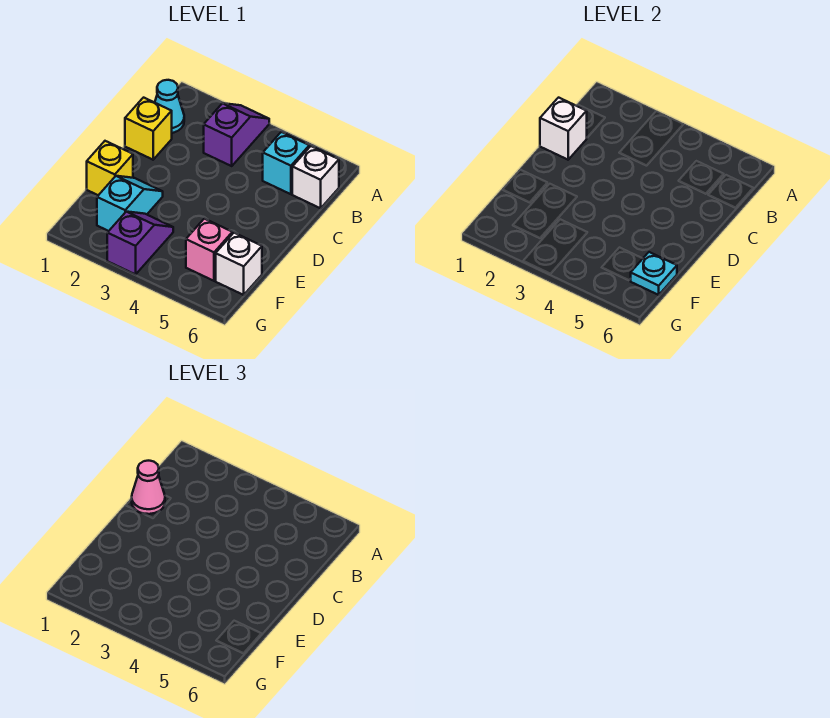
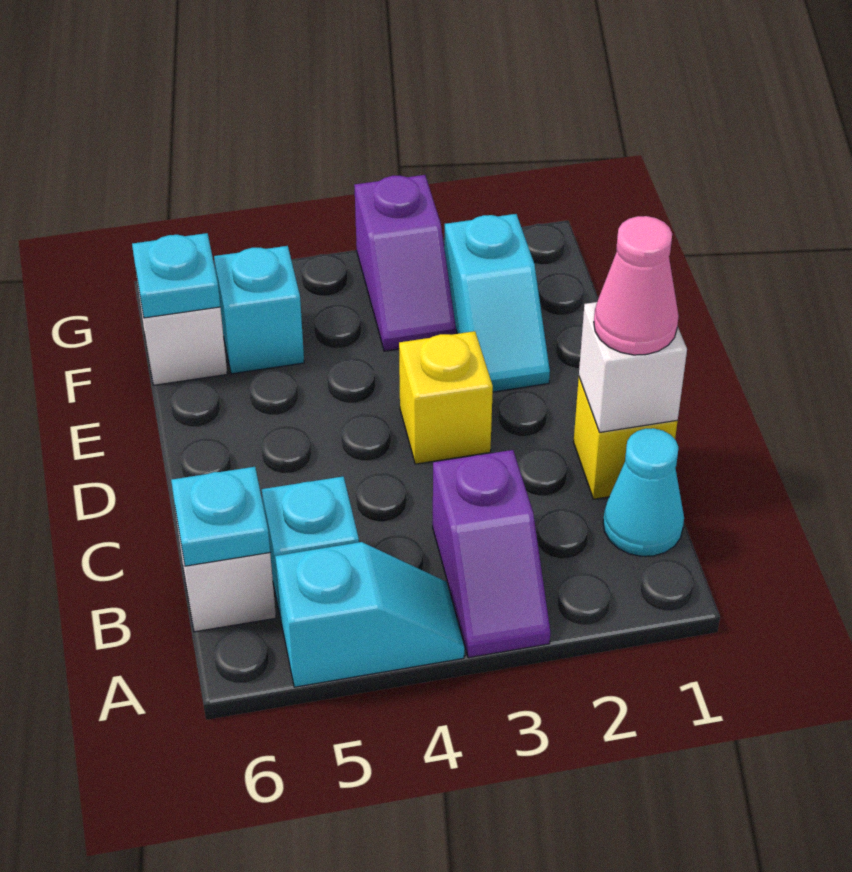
none -> cyan slope A4:A5 level 1 top 5
none -> cyan plate B6 level 2
yellow brick E1 level 1 -> yellow brick D3 level 1
pink brick F5 level 1 -> cyan brick F5 level 1

